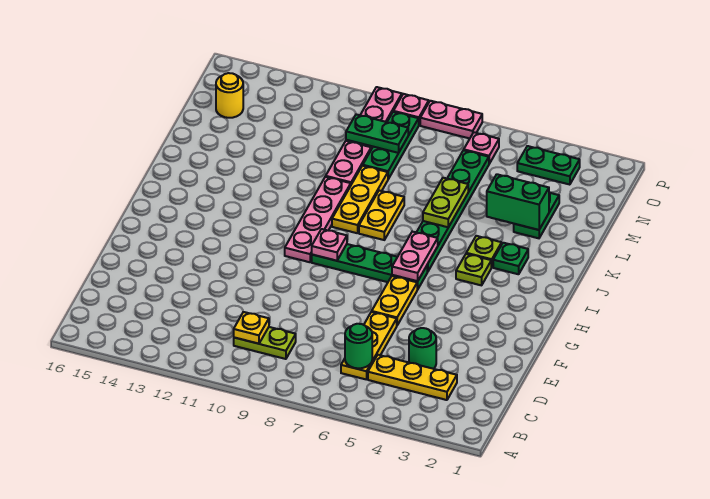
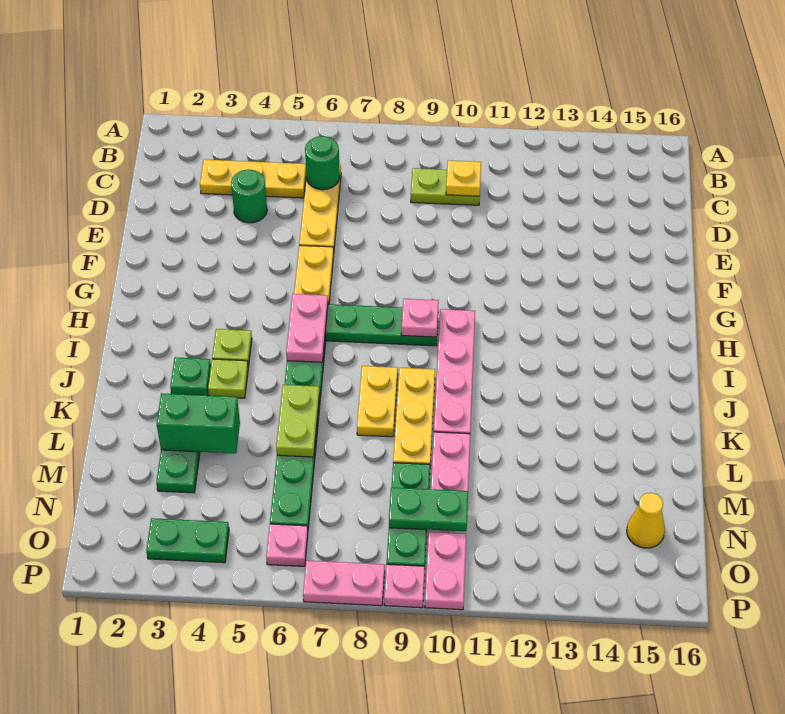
yellow round brick N15 level 1 -> yellow cone N15 level 1

